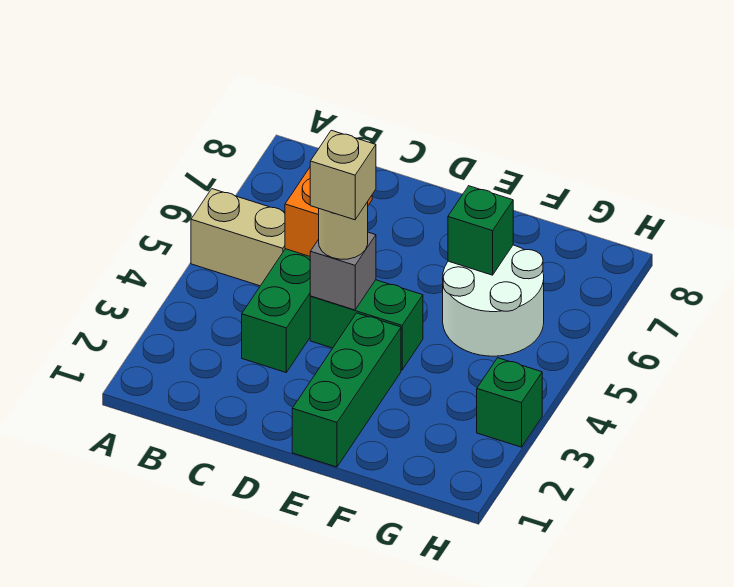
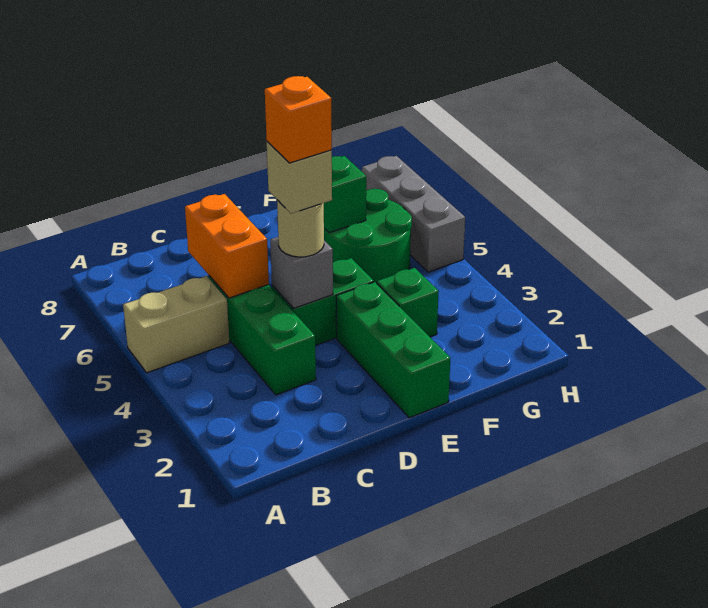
none -> orange brick D4 level 5
white round brick F5:G6 level 1 -> green round brick F5:G6 level 1
green brick H3 level 1 -> green brick F3 level 1
none -> grey brick H5:H7 level 1

